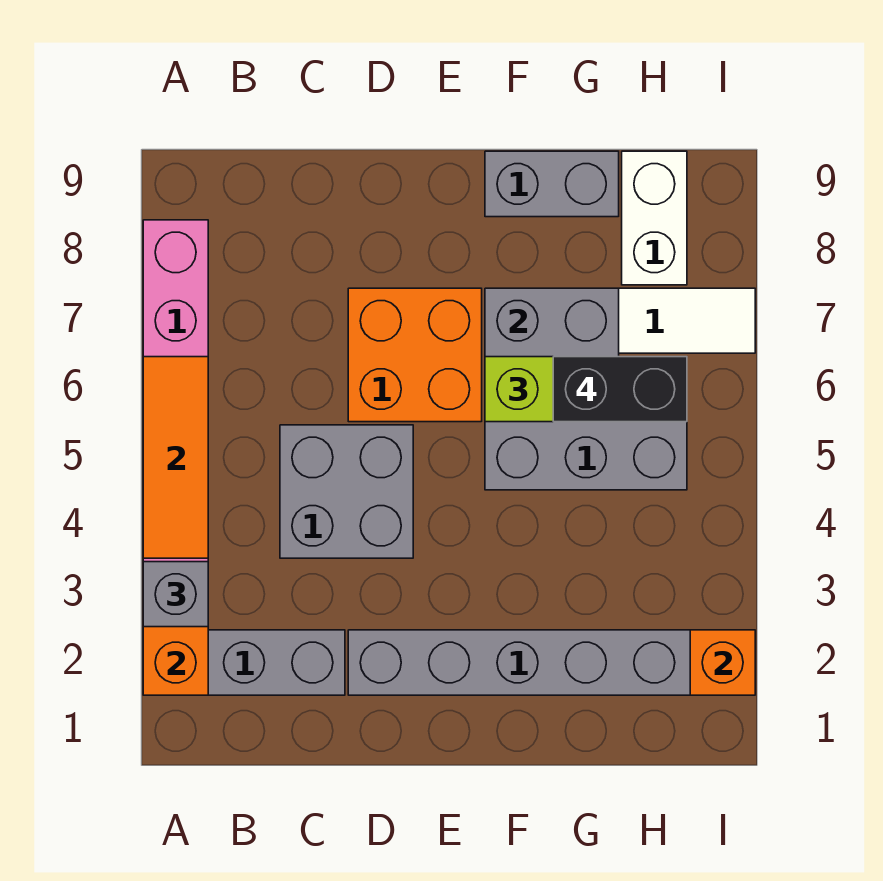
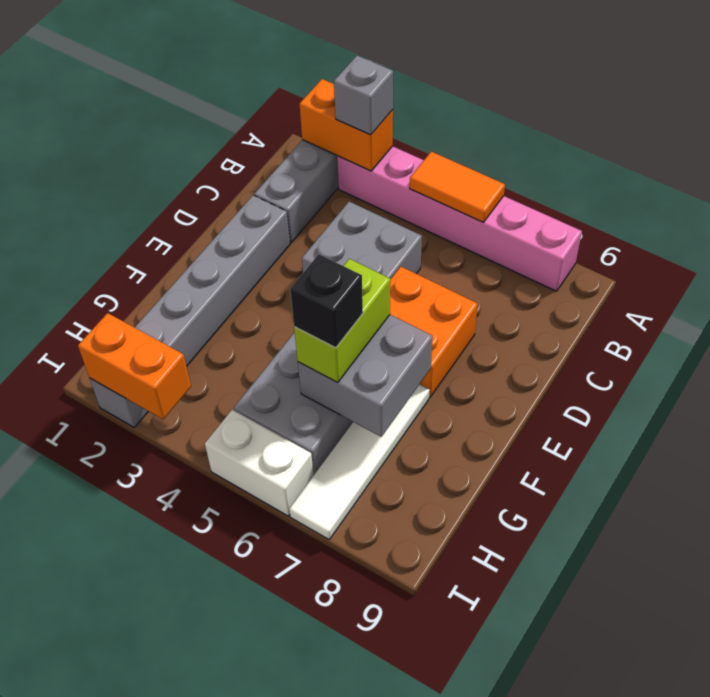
orange tile A4:A6 level 2 -> orange tile A5:A6 level 2
grey brick F9:G9 level 1 -> none
black brick G6:H6 level 4 -> black brick G6 level 4
white brick H8:H9 level 1 -> white brick I5:I6 level 1
orange brick I2 level 2 -> orange brick I2:I3 level 2

